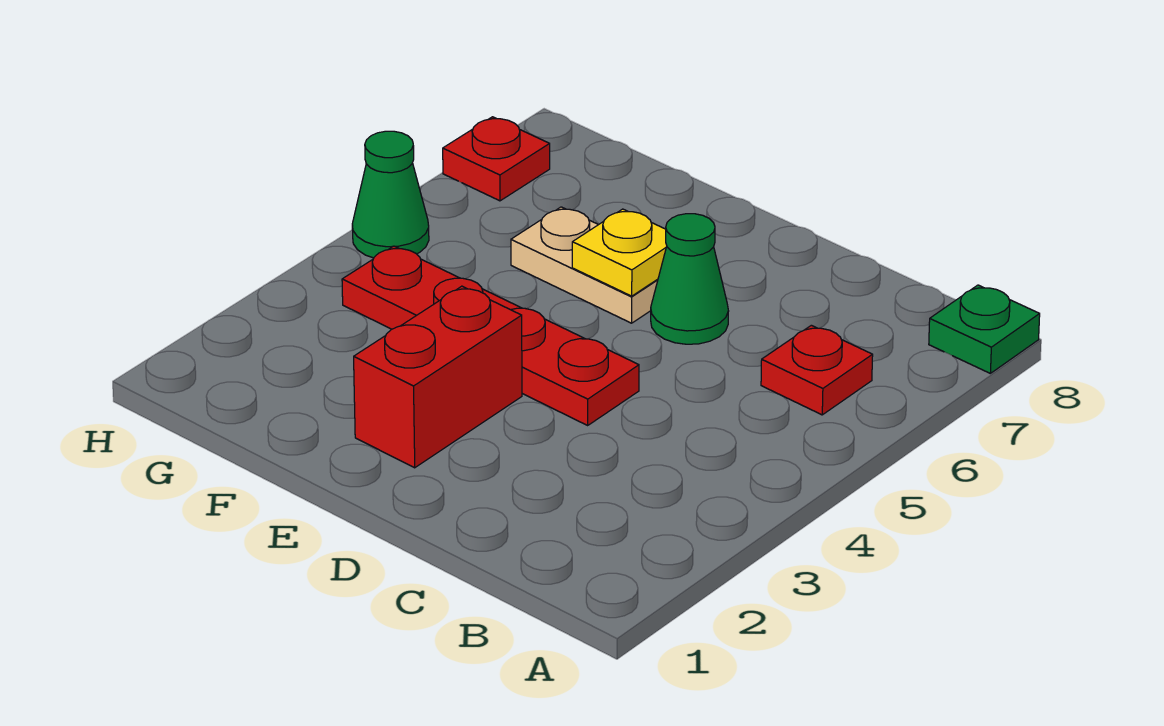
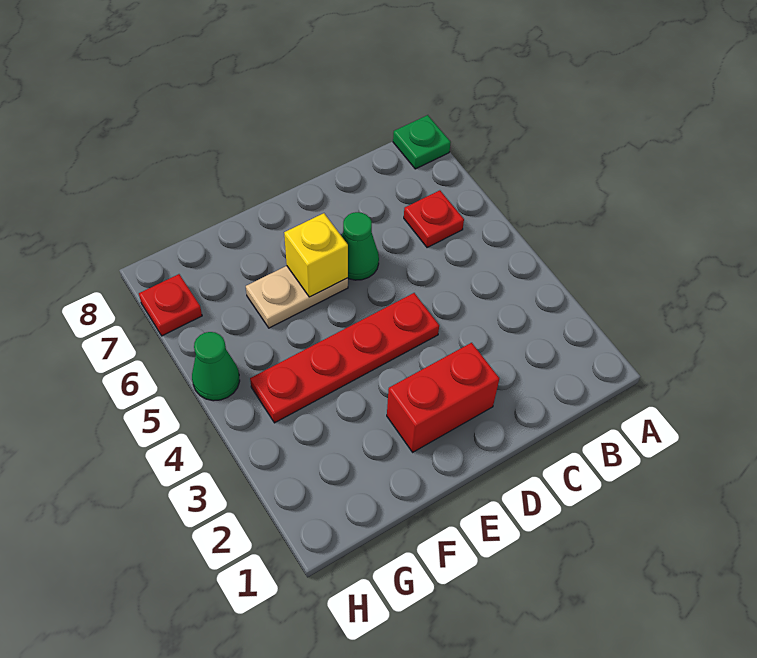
red brick E2:E3 level 1 -> red brick D2:E2 level 1
yellow plate E6 level 2 -> yellow brick E6 level 2

